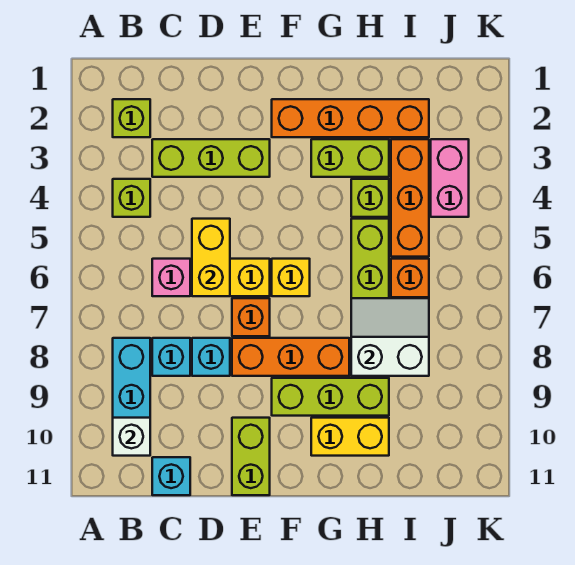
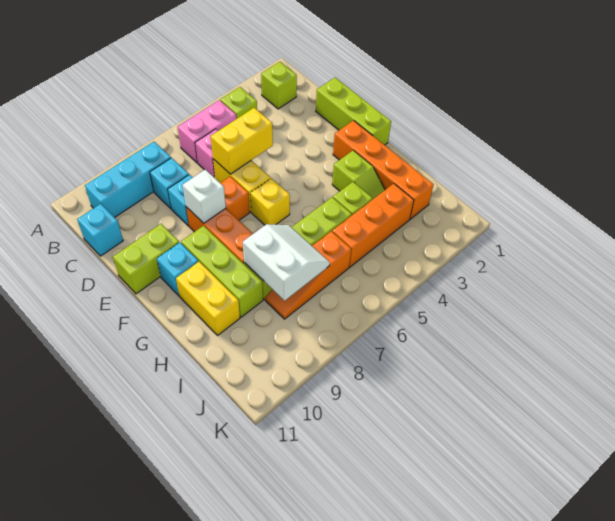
white brick B10 level 2 -> white brick E8 level 2
lime brick C3:E3 level 1 -> lime brick D1:F1 level 1
none -> cyan brick F10 level 1
lime brick G3:H3 level 1 -> lime slope G3:H3 level 1 top G
pink brick J3:J4 level 1 -> pink brick B5:B6 level 1

